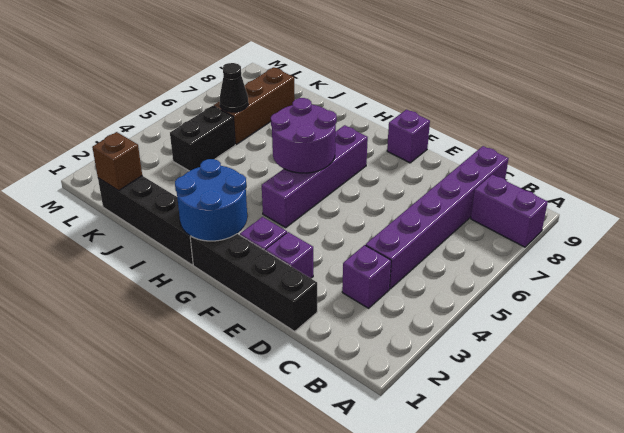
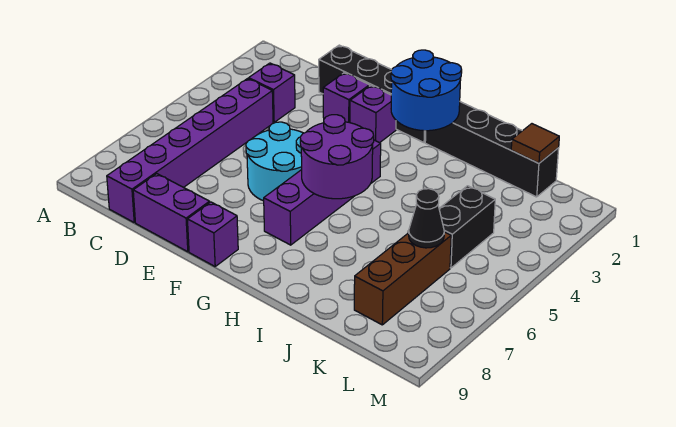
purple brick A8:B8 level 1 -> purple brick D9:E9 level 1
none -> cyan round brick E5:F6 level 1
brown brick K1 level 2 -> brown tile K1 level 2

